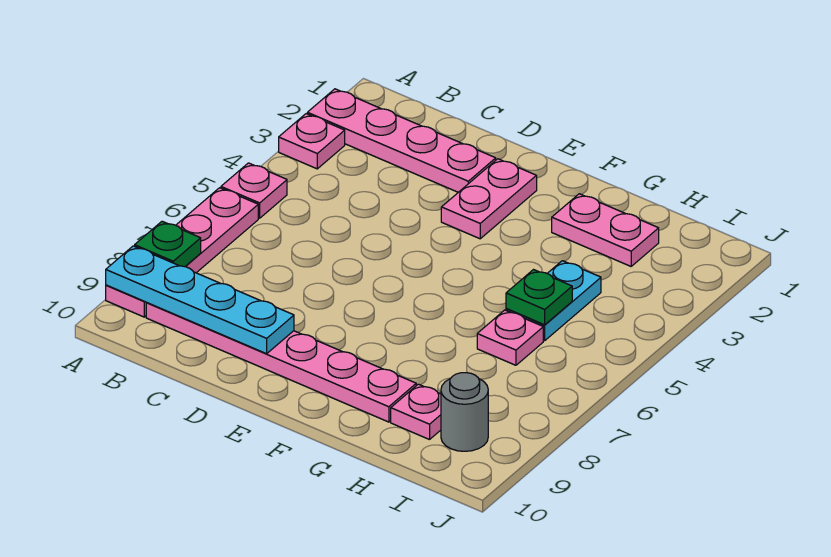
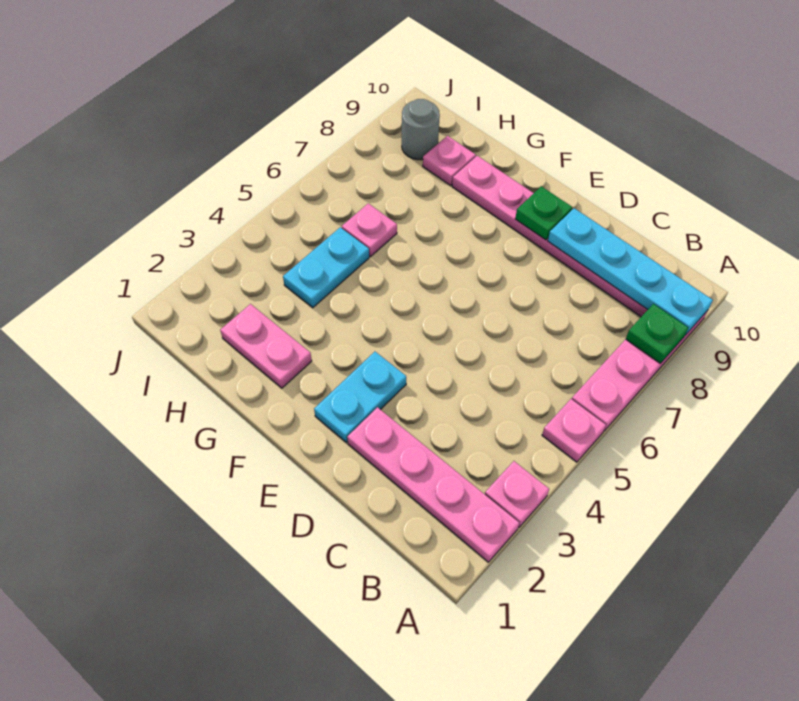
pink plate E2:E3 level 1 -> cyan plate E2:E3 level 1
green plate H5 level 2 -> green plate E9 level 2

